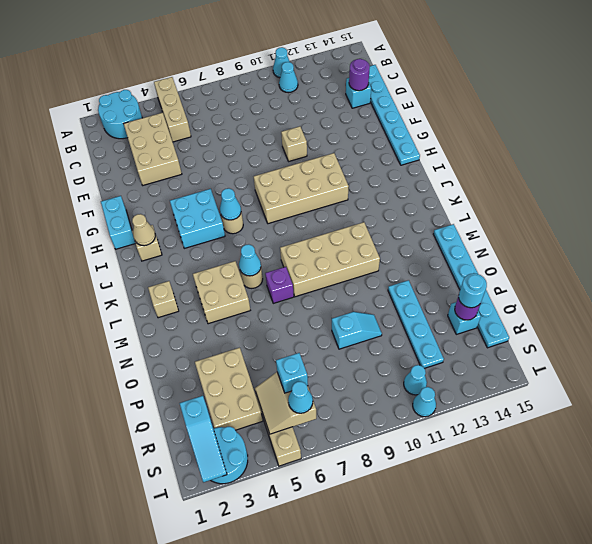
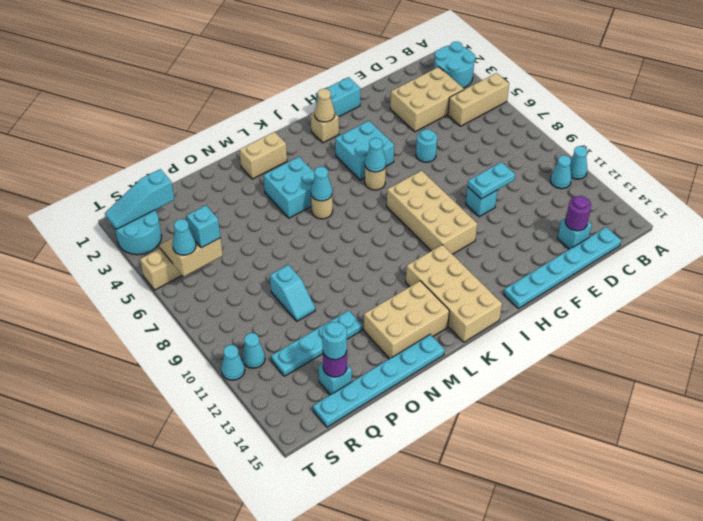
none -> cyan plate E10:F10 level 2
none -> cyan round brick F6 level 1
tan brick F10 level 1 -> cyan brick F10 level 1
tan brick L2 level 1 -> tan brick L2:M2 level 1
tan brick L4:M5 level 1 -> cyan brick L4:M5 level 1
tan brick L8:M11 level 1 -> tan brick J12:K15 level 1
purple brick M7 level 1 -> none
tan brick P3:R4 level 1 -> tan brick L13:N14 level 1

